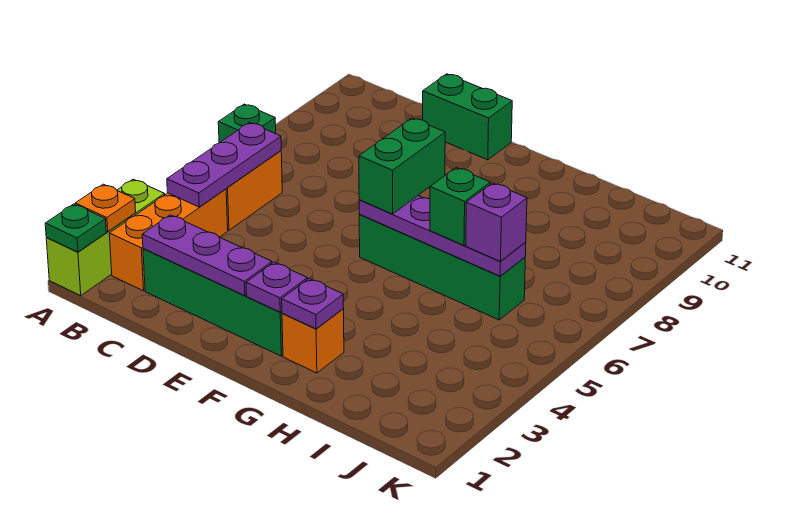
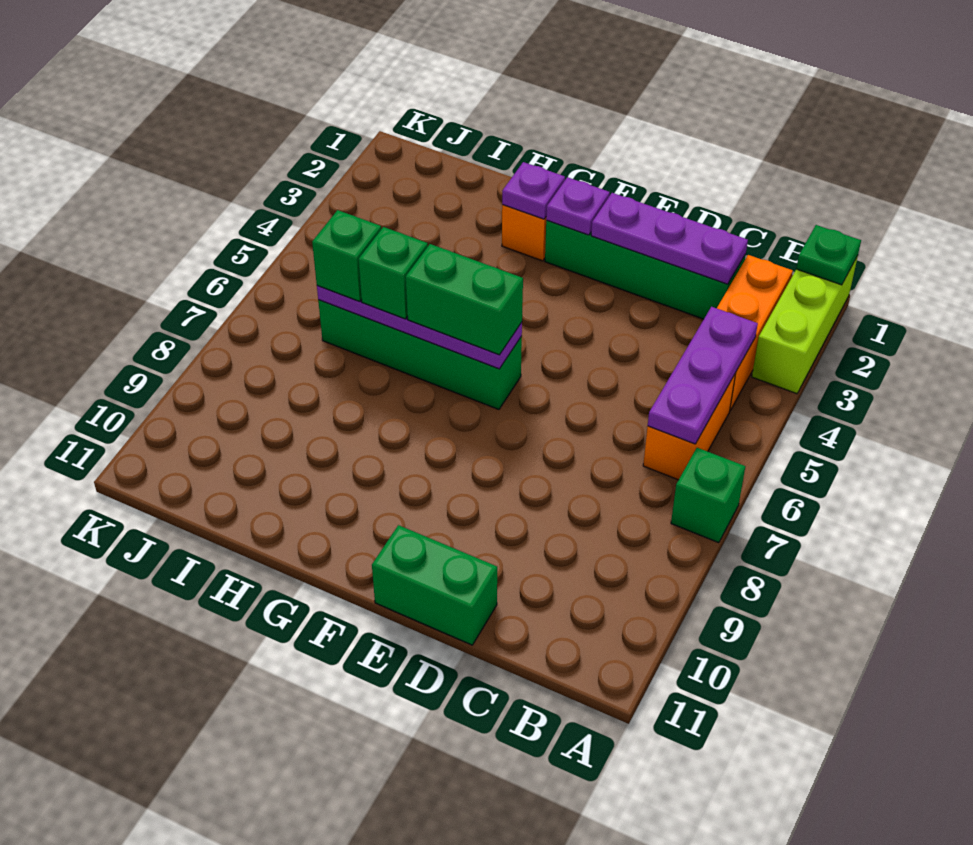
orange plate A2 level 2 -> none
green brick F6:F7 level 3 -> green brick F6:G6 level 3
purple brick I6 level 3 -> green brick I6 level 3

